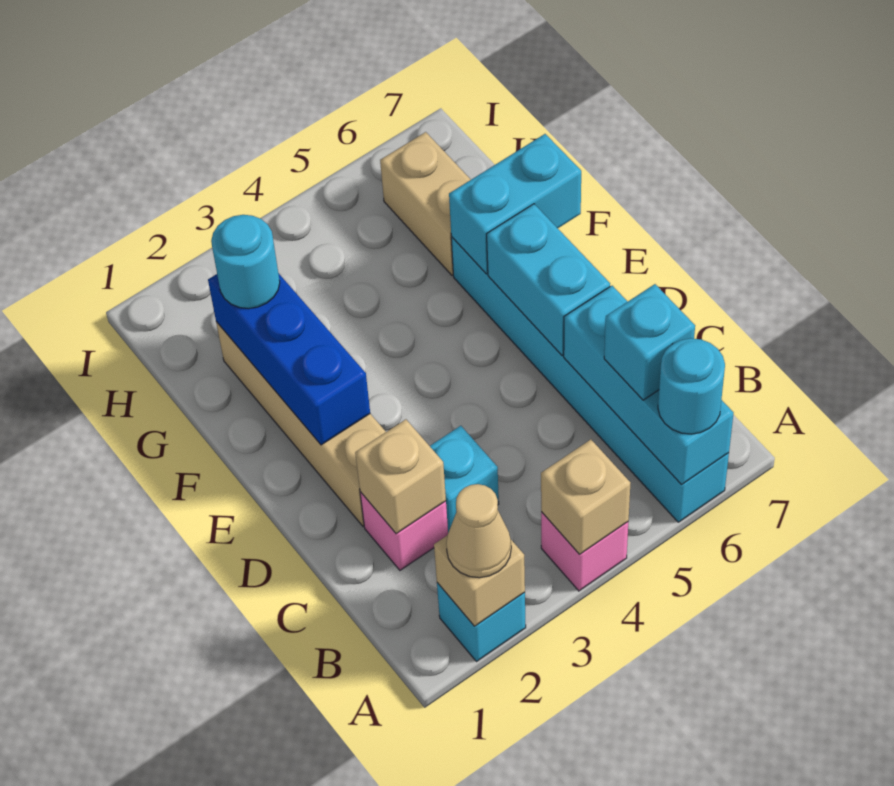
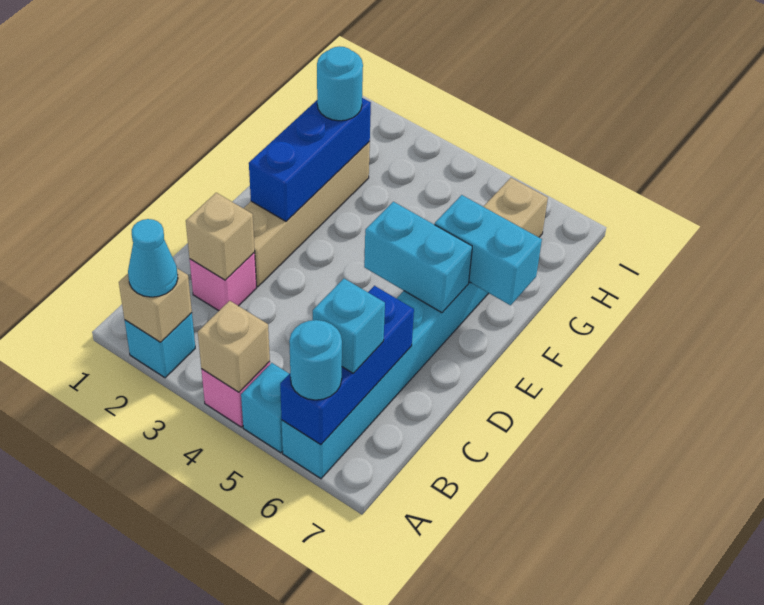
tan cone A2 level 3 -> cyan cone A2 level 3
cyan brick A6:C6 level 2 -> blue brick A6:C6 level 2
cyan brick C3 level 1 -> cyan brick A5 level 1
cyan brick D6:E6 level 2 -> cyan brick E5:E6 level 2

